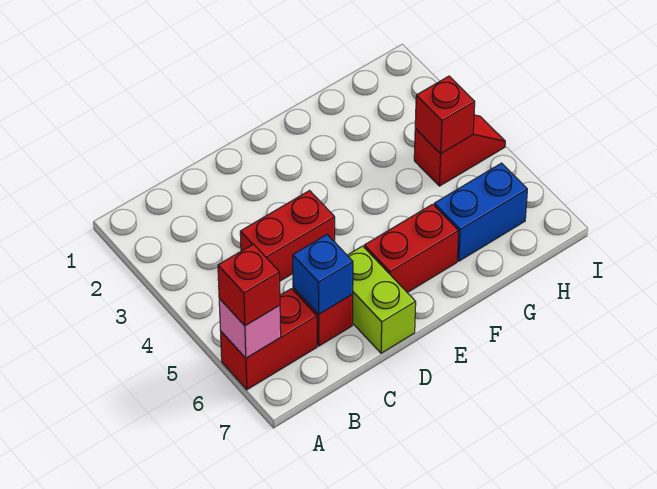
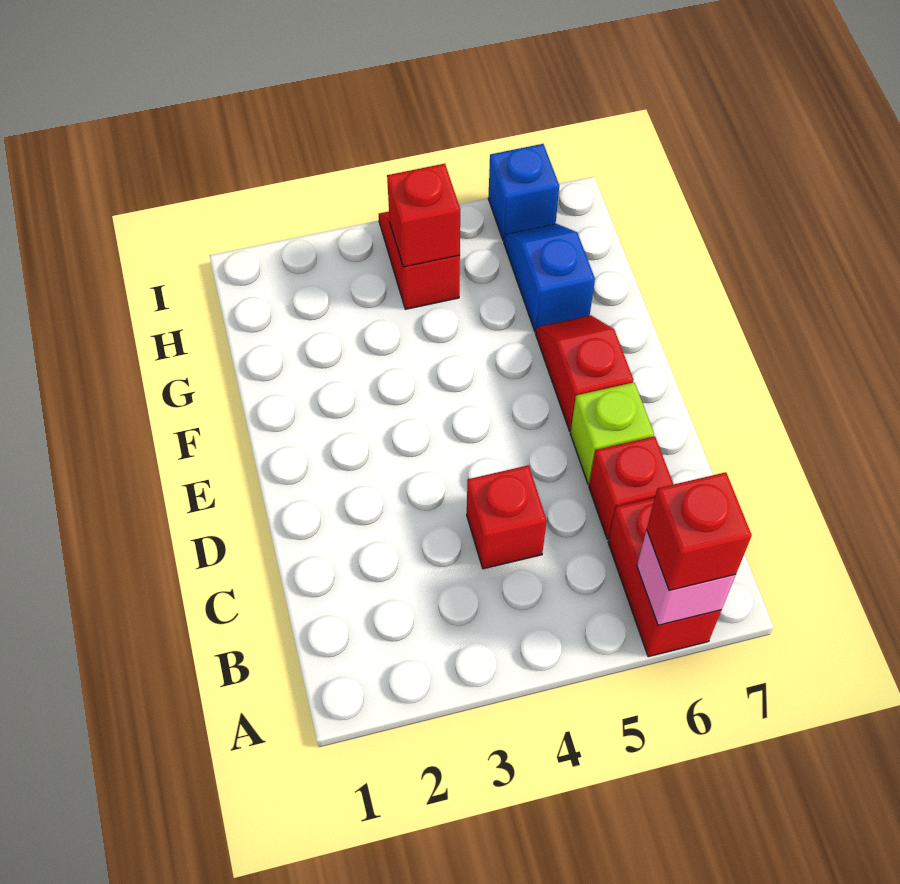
red brick C4:D4 level 1 -> red brick C4 level 1
blue brick C6 level 2 -> blue brick I6 level 1
lime brick D6:D7 level 1 -> lime brick D6 level 1
red brick E6:F6 level 1 -> red slope E6:F6 level 1 top E
blue brick G6:H6 level 1 -> blue slope G6:H6 level 1 top G

